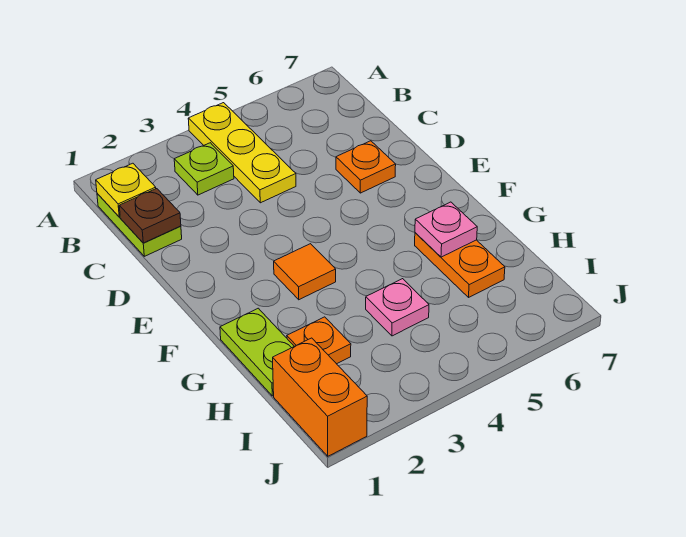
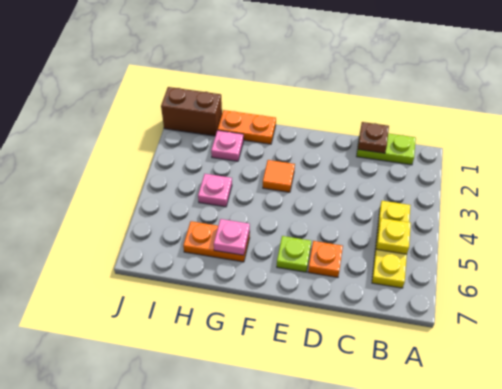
yellow plate A4:C4 level 1 -> yellow plate B4:B6 level 1
yellow plate B1 level 2 -> yellow plate B5 level 2
lime plate B3 level 1 -> lime plate E6 level 1
lime plate G1:H1 level 1 -> orange plate G1:H1 level 1
orange plate H2 level 1 -> pink plate H2 level 1
orange brick I1:J1 level 1 -> brown brick I1:J1 level 1

